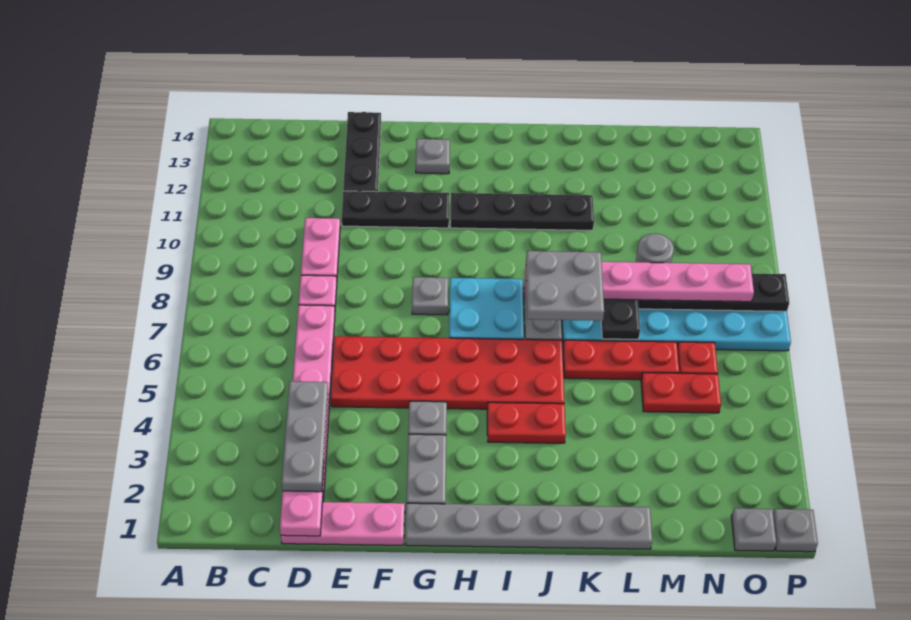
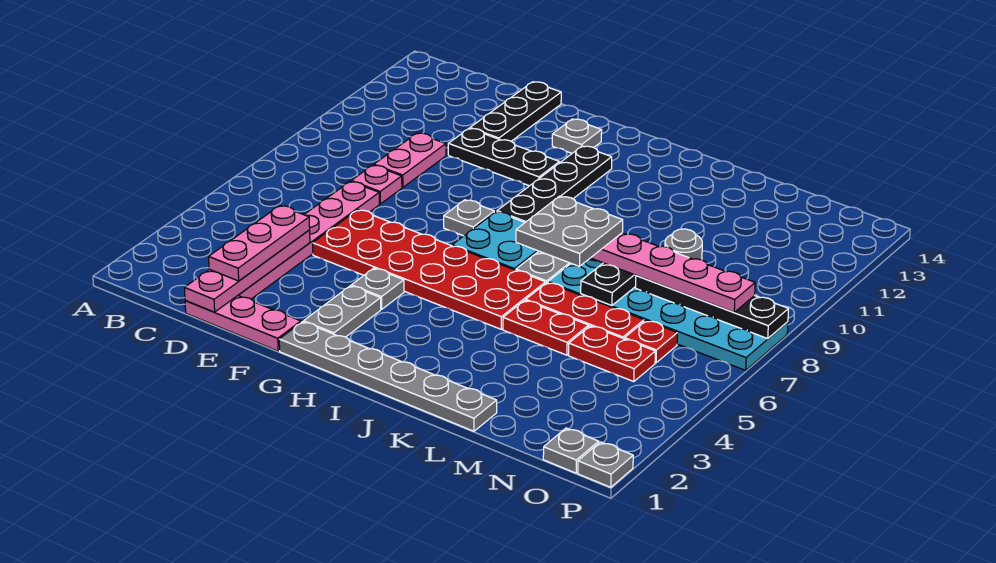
grey plate D2:D4 level 3 -> pink plate D2:D4 level 3
black plate H11:K11 level 1 -> black plate H9:H12 level 1
red plate I4:J4 level 1 -> red plate K5:L5 level 1

